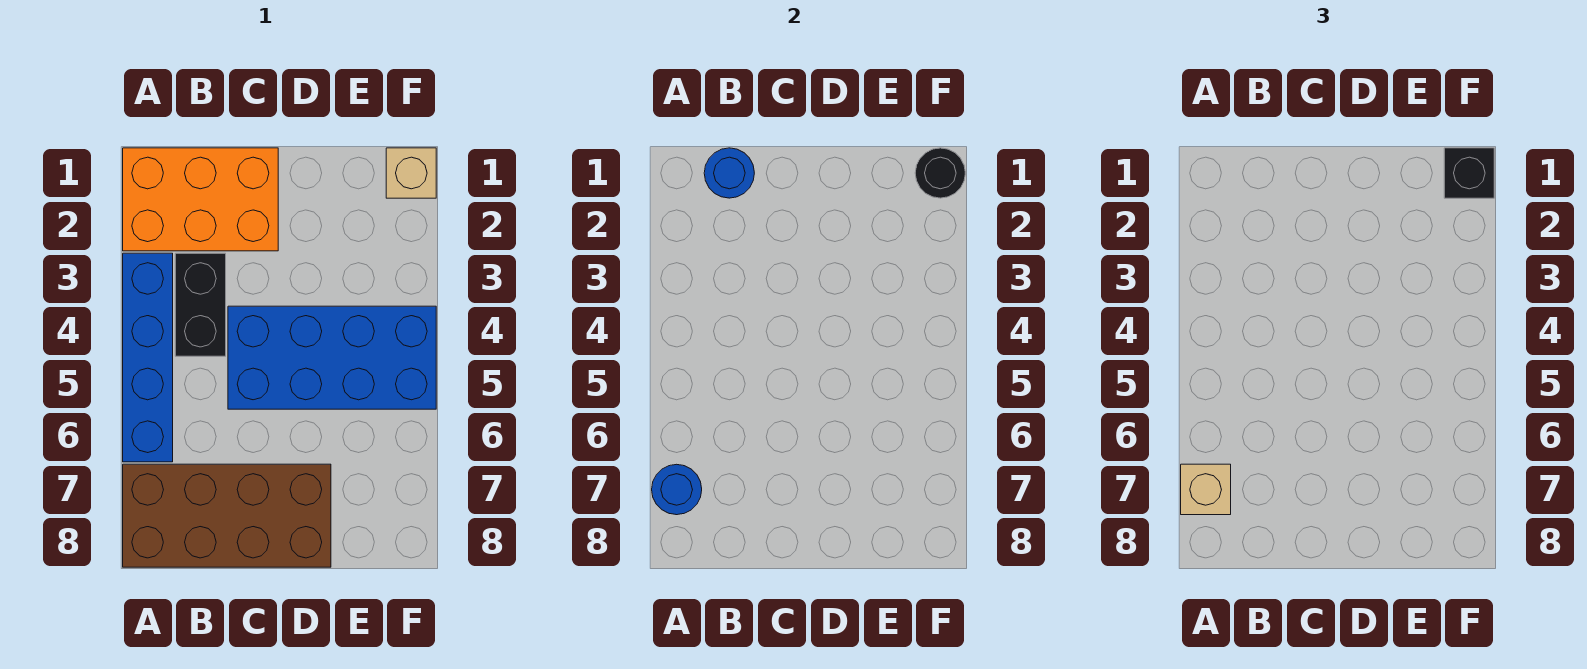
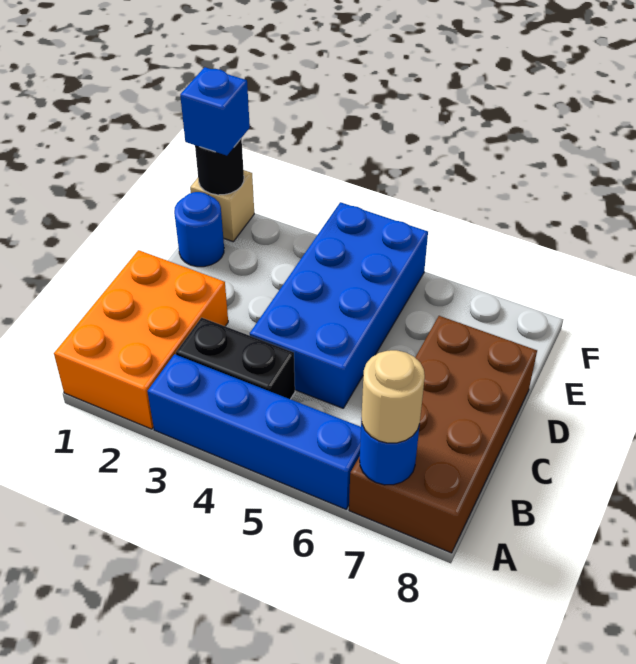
tan brick A7 level 3 -> tan round brick A7 level 3
blue round brick B1 level 2 -> blue round brick E1 level 1
black brick F1 level 3 -> blue brick F1 level 3

